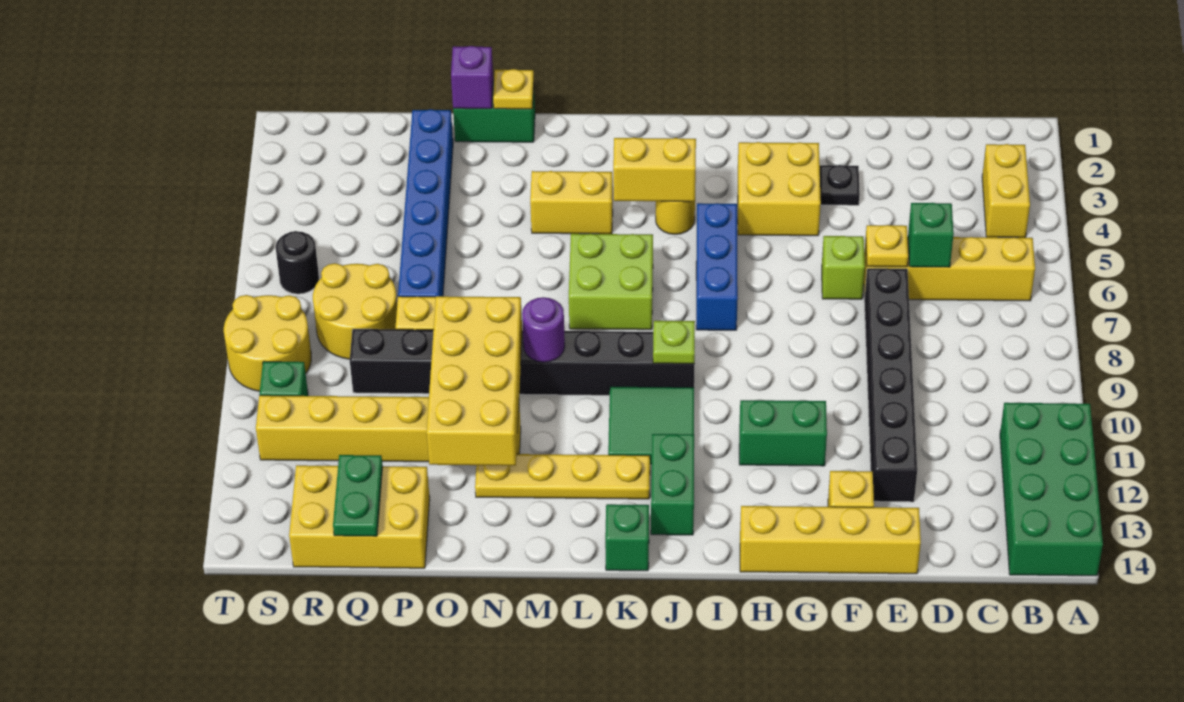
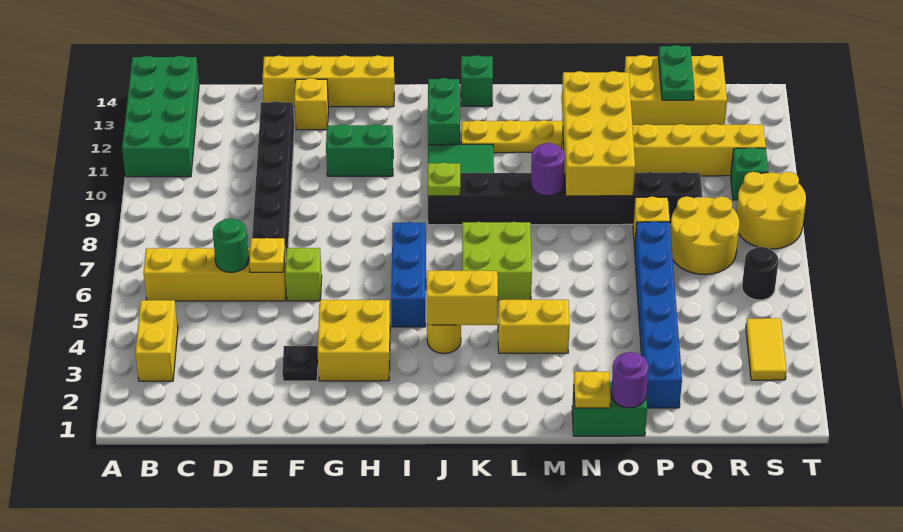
green brick D6 level 2 -> green round brick D6 level 2
purple brick O1 level 2 -> purple round brick O1 level 2
none -> yellow tile S3:S4 level 1

